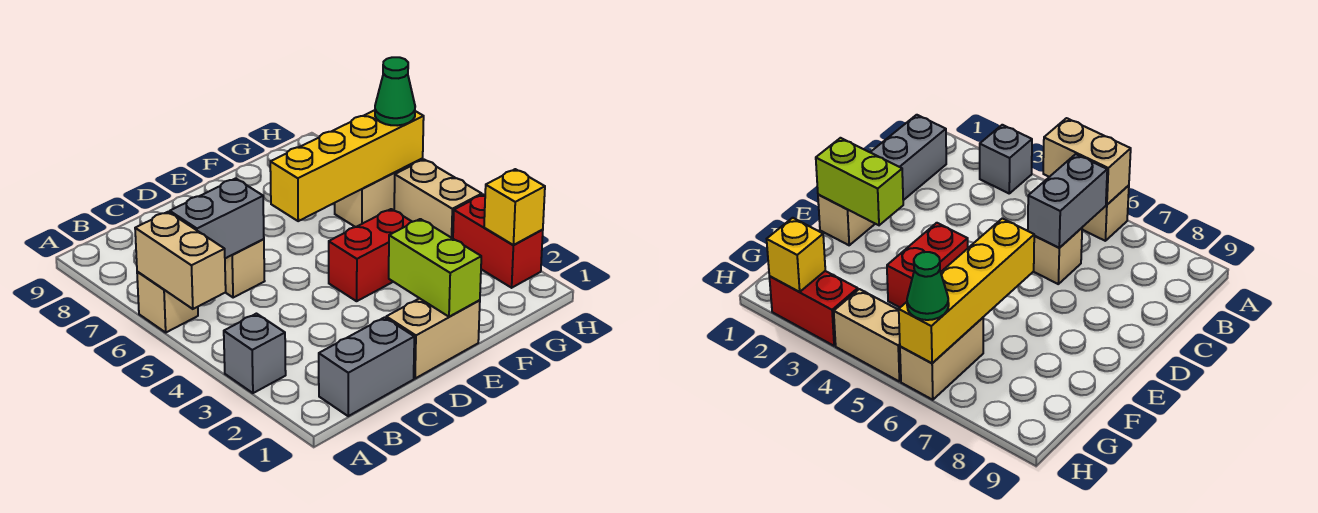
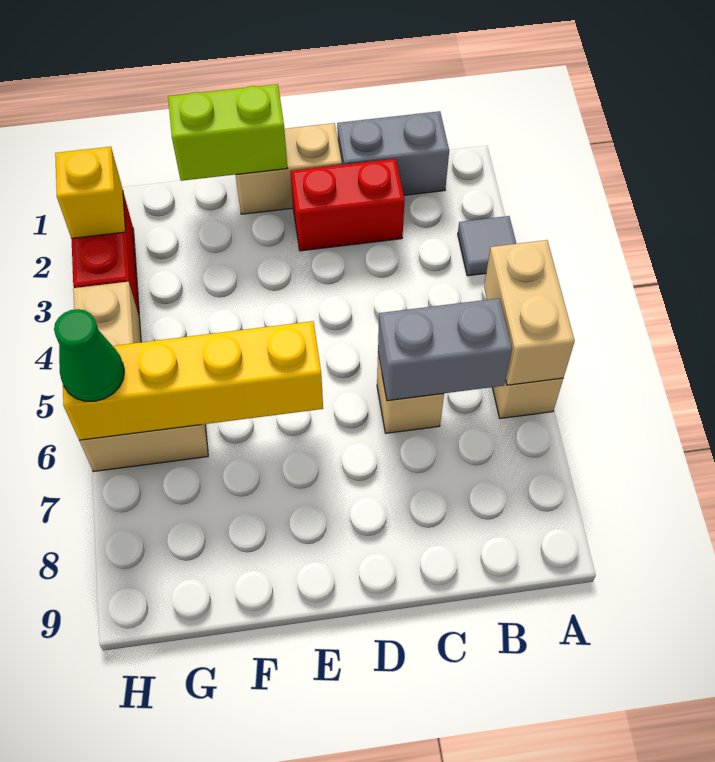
grey brick A3 level 1 -> grey tile A3 level 1
lime brick E1:E2 level 2 -> lime brick E1:F1 level 2
red brick E4:F4 level 1 -> red brick C2:D2 level 1

